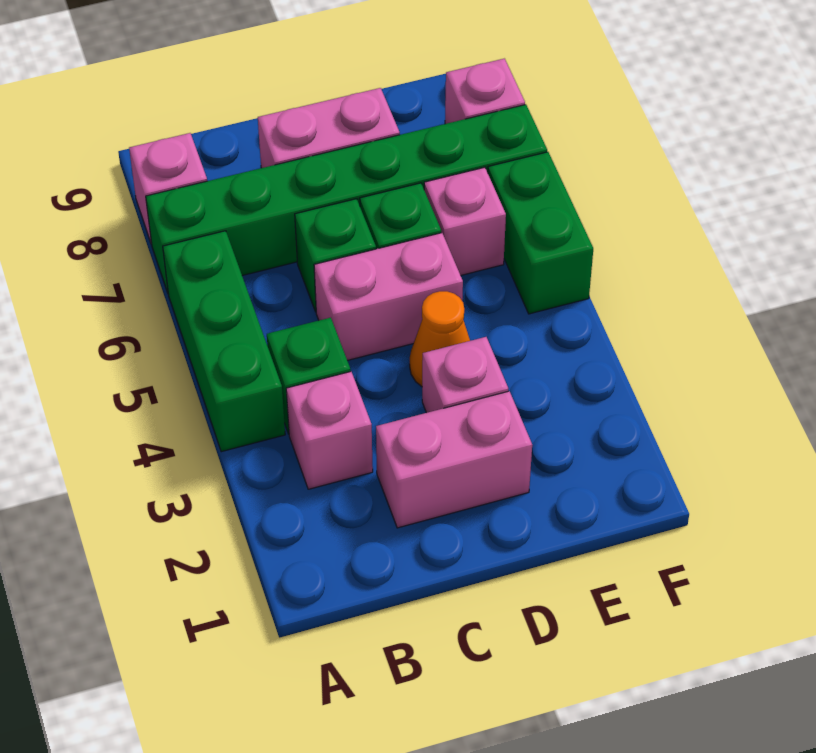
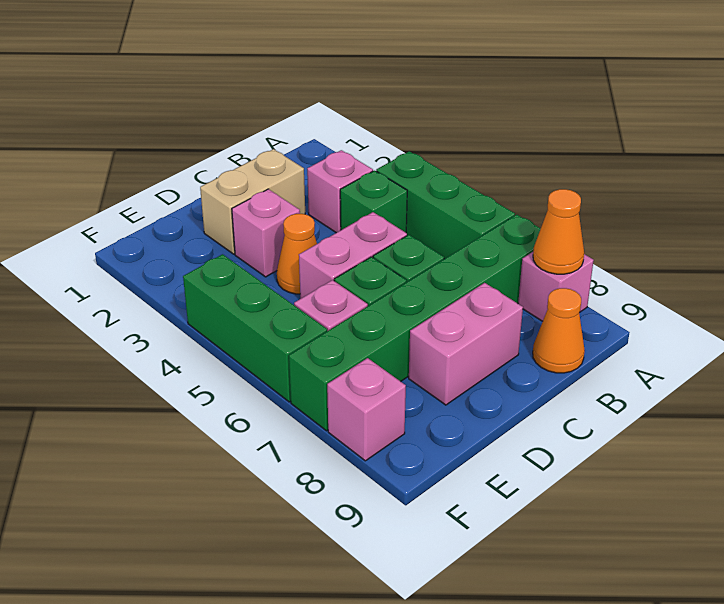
none -> orange cone A8 level 2
none -> orange cone B9 level 1
pink brick C2:D2 level 1 -> tan brick C2:D2 level 1
green brick F5:F6 level 1 -> green brick F4:F6 level 1

